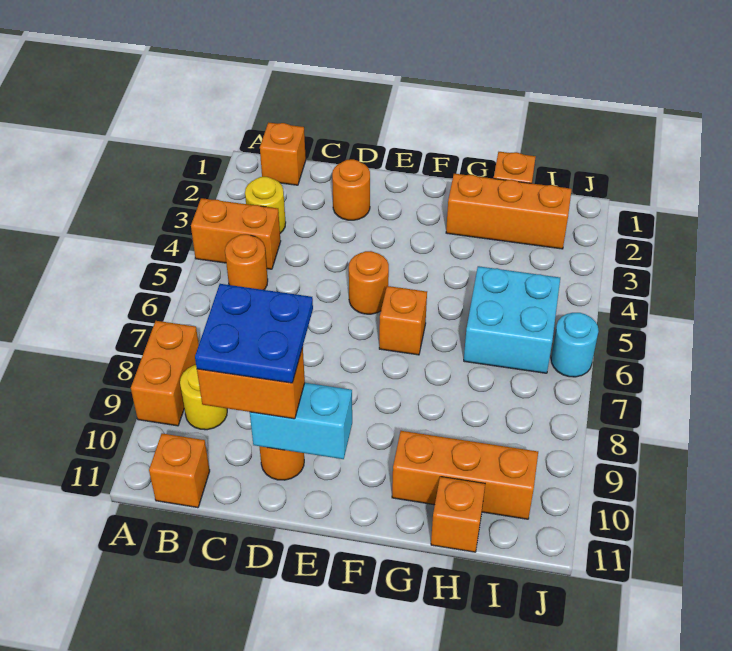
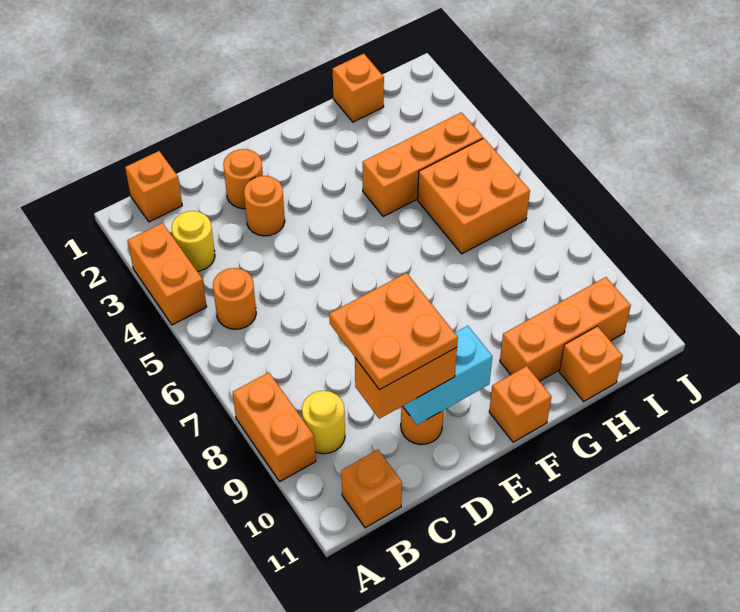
orange brick A4:B4 level 1 -> orange brick A3:A4 level 1
blue plate C9:D10 level 4 -> orange plate C9:D10 level 4
orange round brick E5 level 1 -> orange round brick D3 level 1
orange brick F6 level 1 -> orange brick F11 level 1
orange brick G2:I2 level 1 -> orange brick G4:I4 level 1
cyan brick H5:I6 level 1 -> orange brick H5:I6 level 1
cyan round brick J6 level 1 -> none

